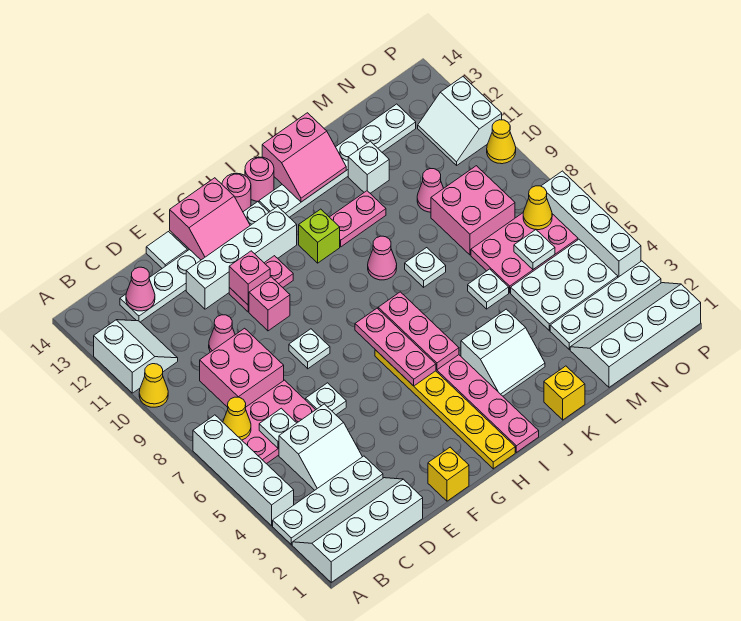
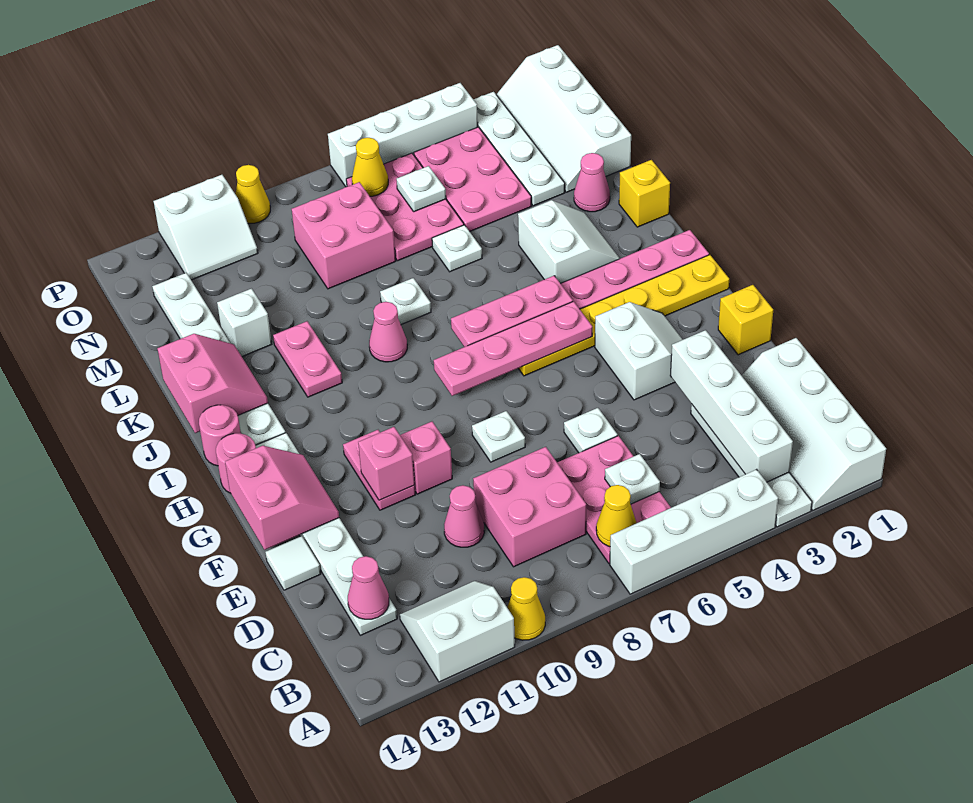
white slope C4:D5 level 1 top 5 -> white slope F3:G4 level 1 top 4
white brick E12:H12 level 1 -> white brick B3:E3 level 2
pink plate H5:H7 level 2 -> pink plate H5:H8 level 2
lime brick I11 level 1 -> none
white plate M4:O5 level 1 -> pink plate M4:O5 level 1
pink cone M10 level 1 -> pink cone L2 level 1

